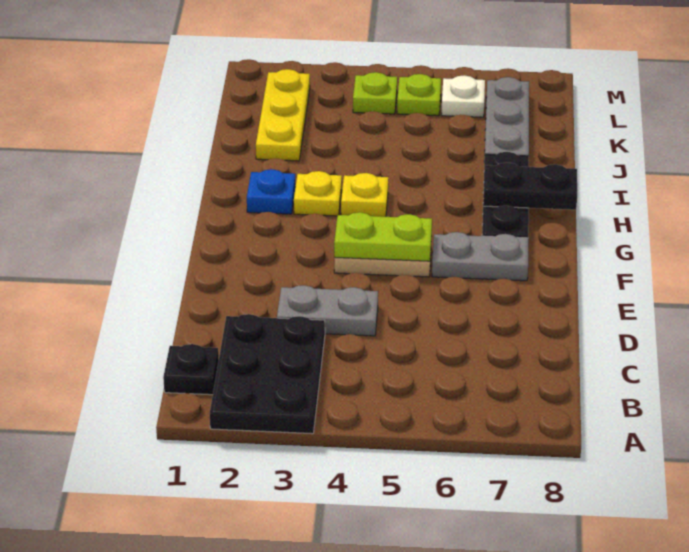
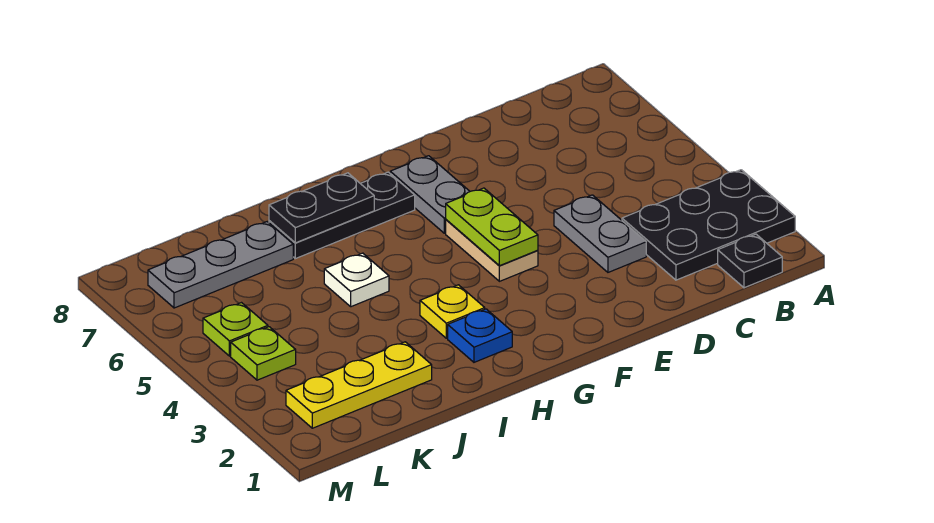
yellow plate H4 level 1 -> none
black plate H7:H8 level 2 -> black plate H7:I7 level 2
white plate L6 level 1 -> white plate I5 level 1

